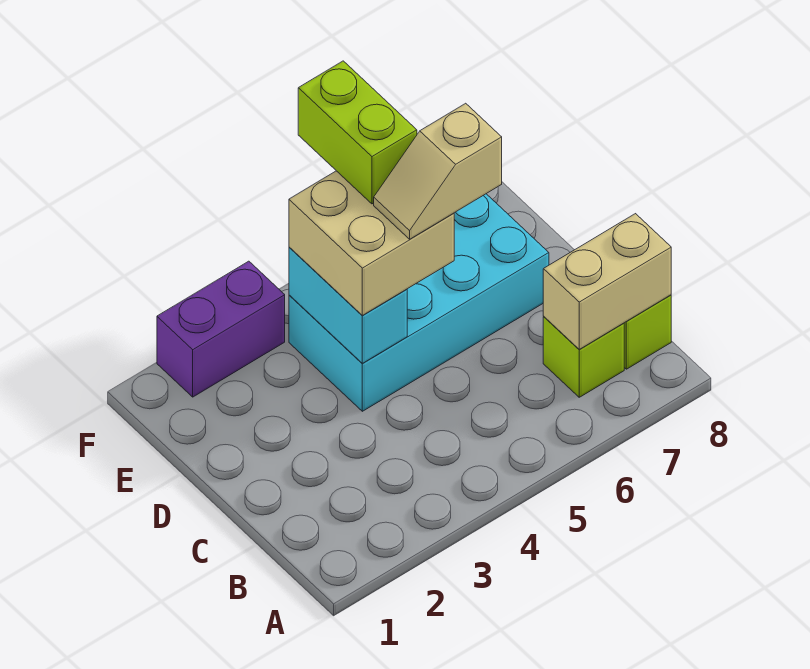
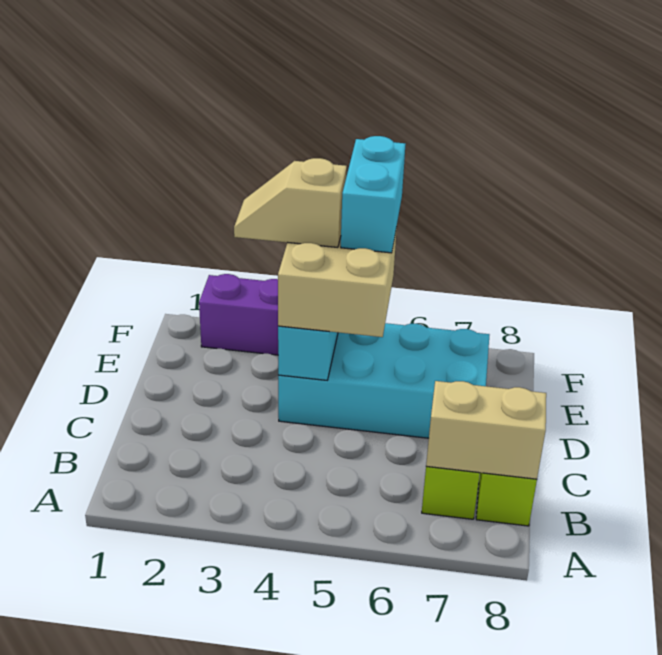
tan slope D5:D6 level 4 top 6 -> tan slope E3:E4 level 4 top 4
lime brick E5:F5 level 4 -> cyan brick E5:F5 level 4

